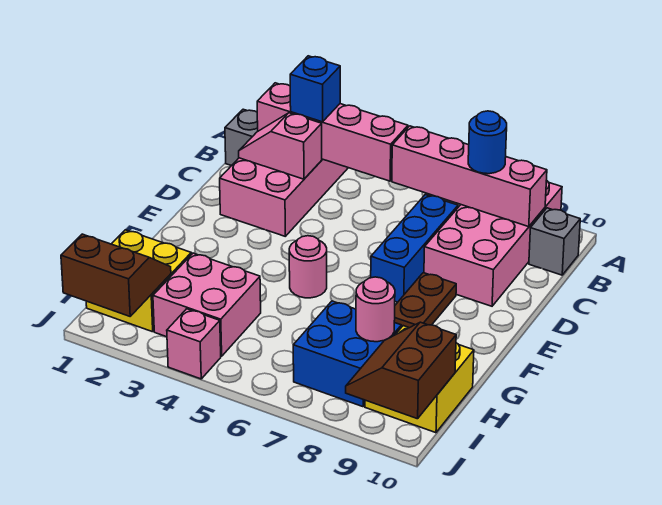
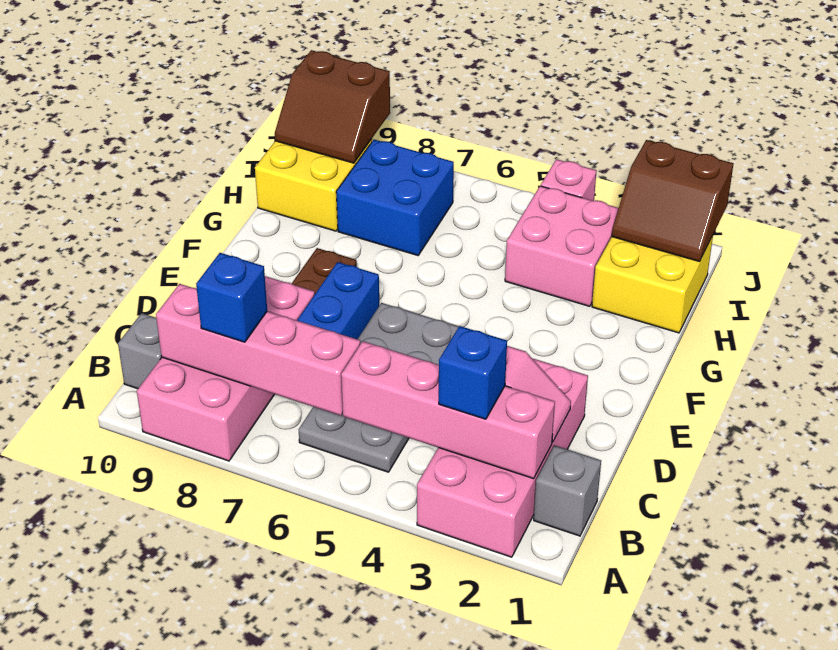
none -> grey plate B5:E6 level 1
blue round brick B8 level 3 -> blue brick B8 level 3
pink round brick F5 level 1 -> none
pink round brick H8 level 2 -> none
brown slope I9:J10 level 2 top 10 -> brown slope I9:J10 level 2 top J

